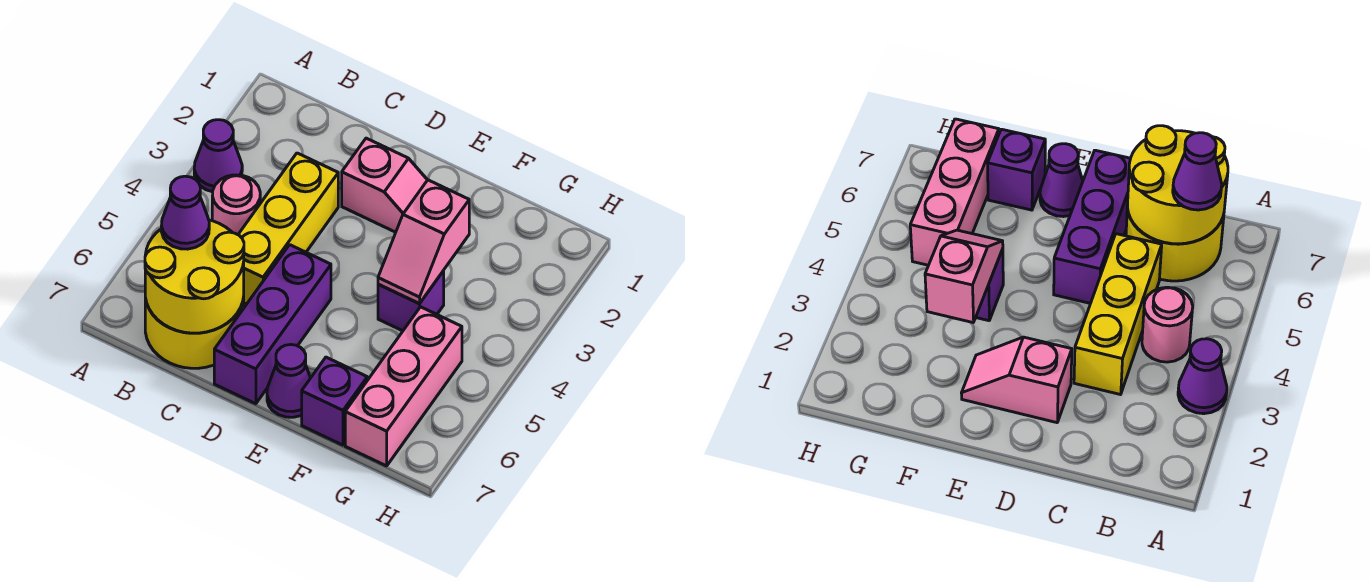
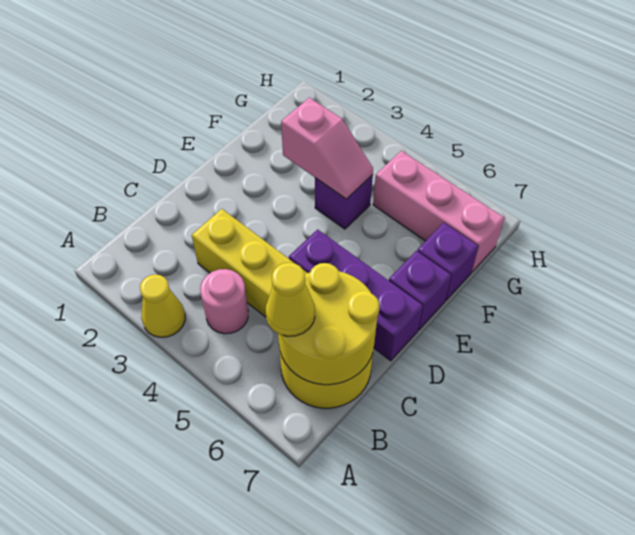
purple cone A3 level 1 -> yellow cone A3 level 1
purple cone B6 level 3 -> yellow cone B6 level 3
pink slope D2:E2 level 1 top D -> none
purple cone E7 level 1 -> purple brick E7 level 1

